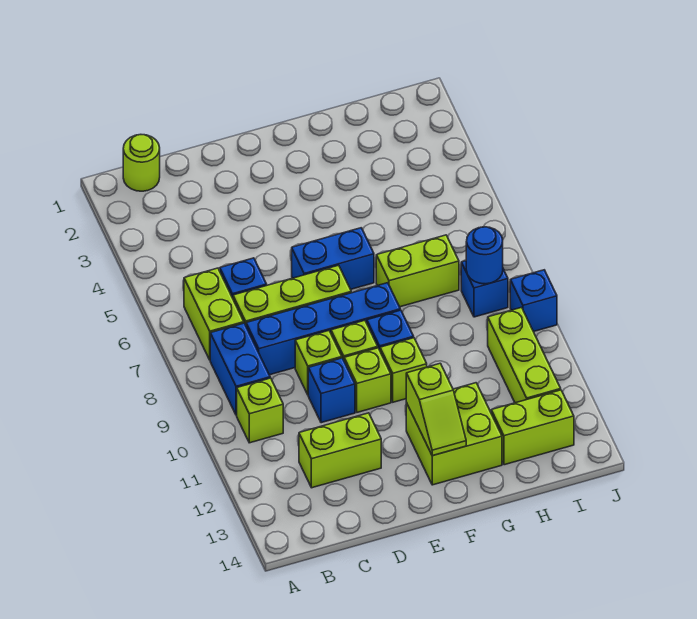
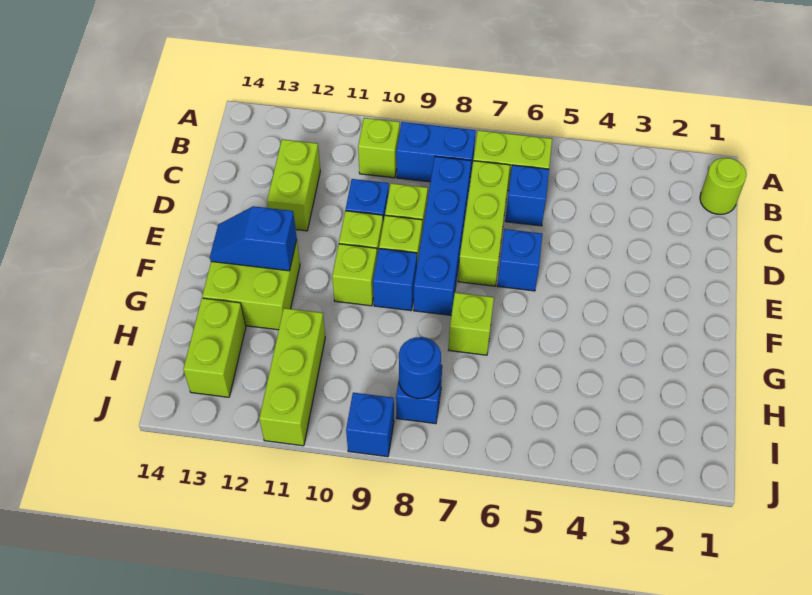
blue brick E6:F6 level 1 -> blue brick E6 level 1
lime slope F12:F13 level 2 top 12 -> blue slope F12:F13 level 2 top 12
lime brick G7:H7 level 1 -> lime brick G7 level 1
lime brick I10:I12 level 1 -> lime brick H11:J11 level 1

